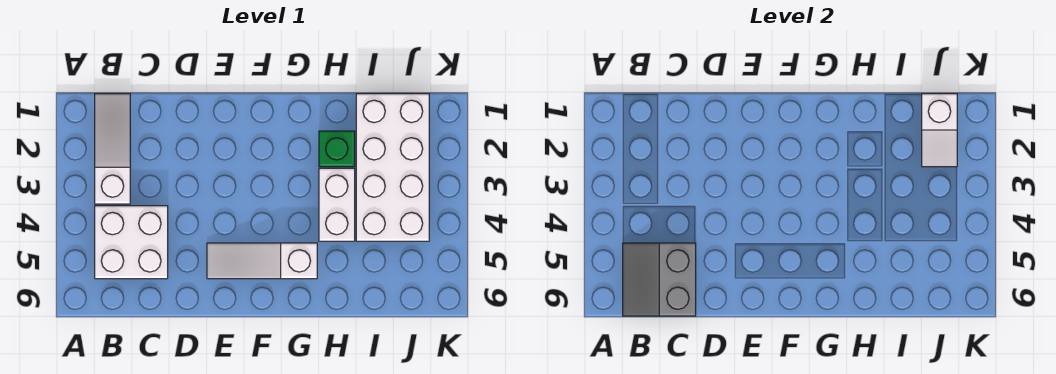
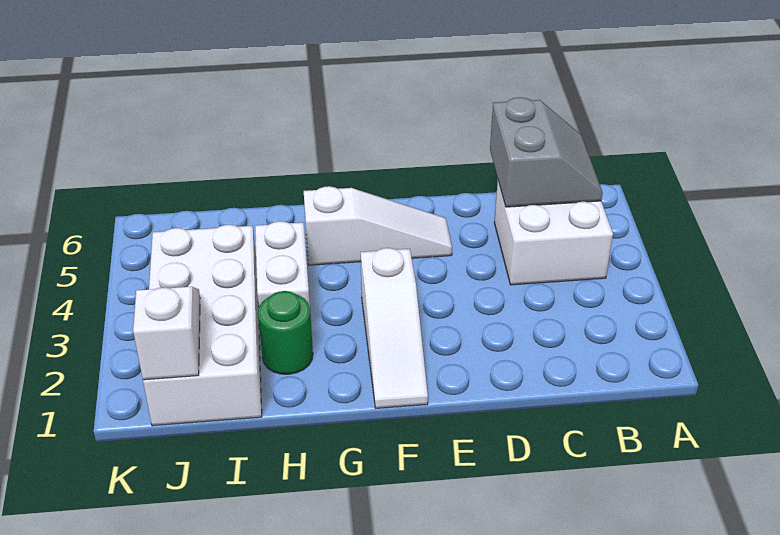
white slope B1:B3 level 1 top 3 -> white slope F1:F3 level 1 top 3
green brick H2 level 1 -> green round brick H2 level 1

